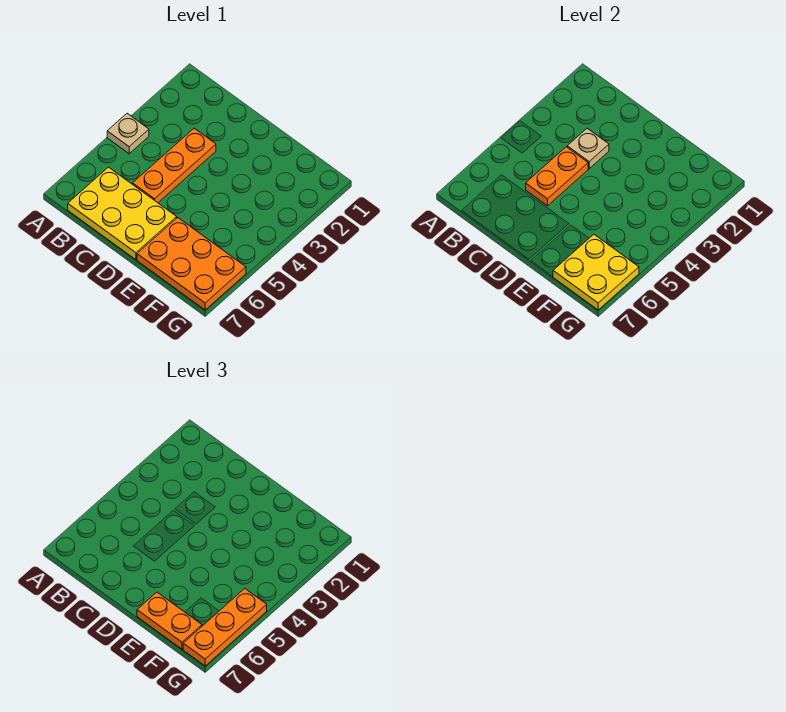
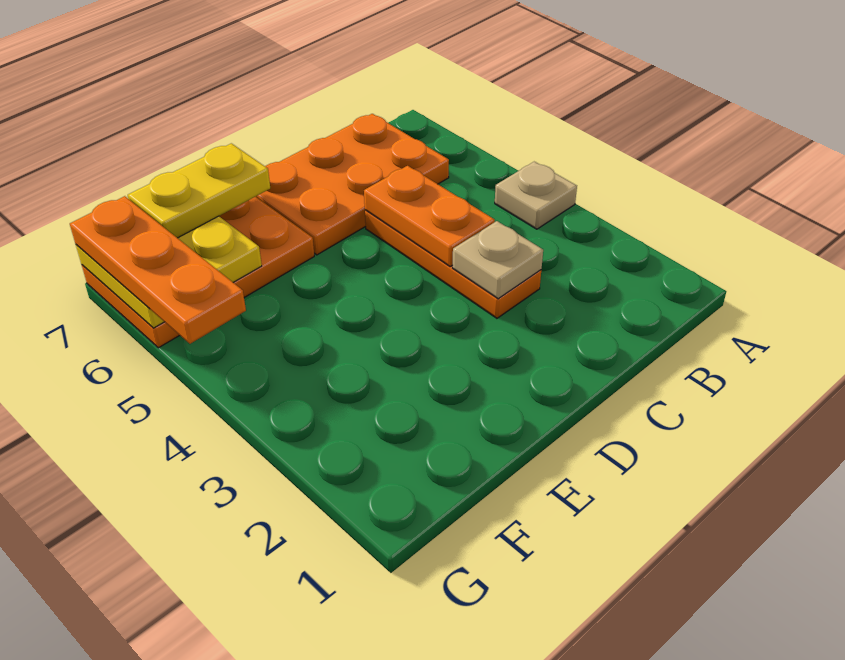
yellow plate B6:D7 level 1 -> orange plate B6:D7 level 1
orange plate E7:F7 level 3 -> yellow plate E7:F7 level 3

